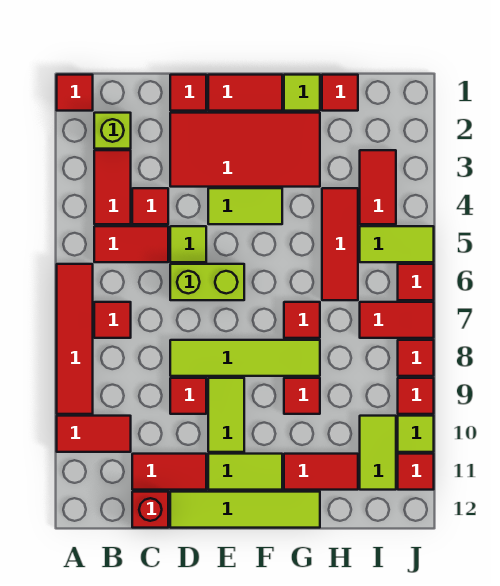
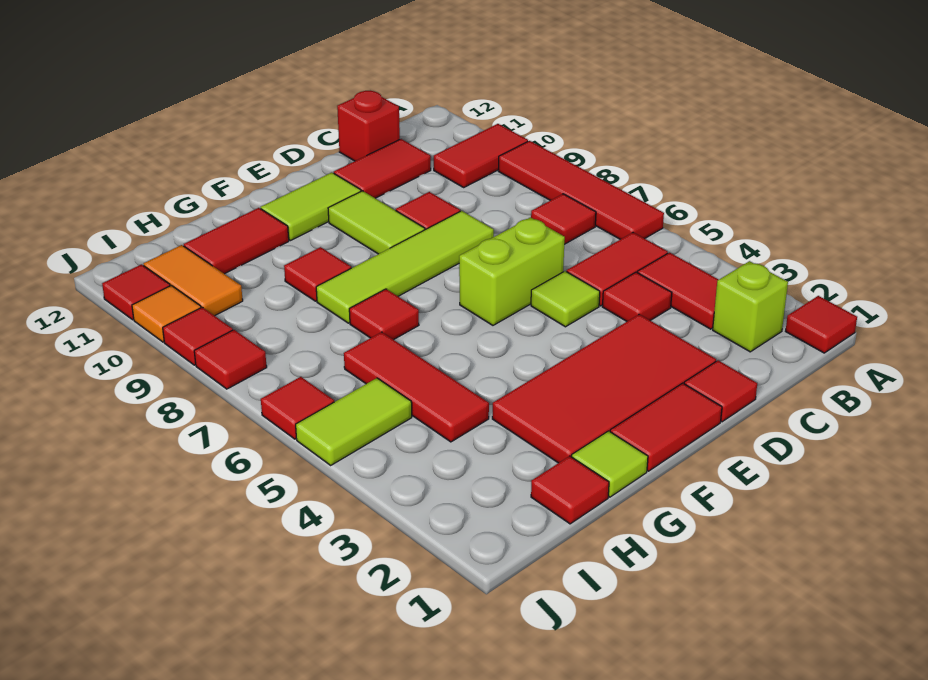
lime tile D12:G12 level 1 -> none
lime tile E4:F4 level 1 -> none
red tile I3:I4 level 1 -> none
red tile I7:J7 level 1 -> none
lime tile I10:I11 level 1 -> orange tile I10:I11 level 1
lime tile J10 level 1 -> orange tile J10 level 1

